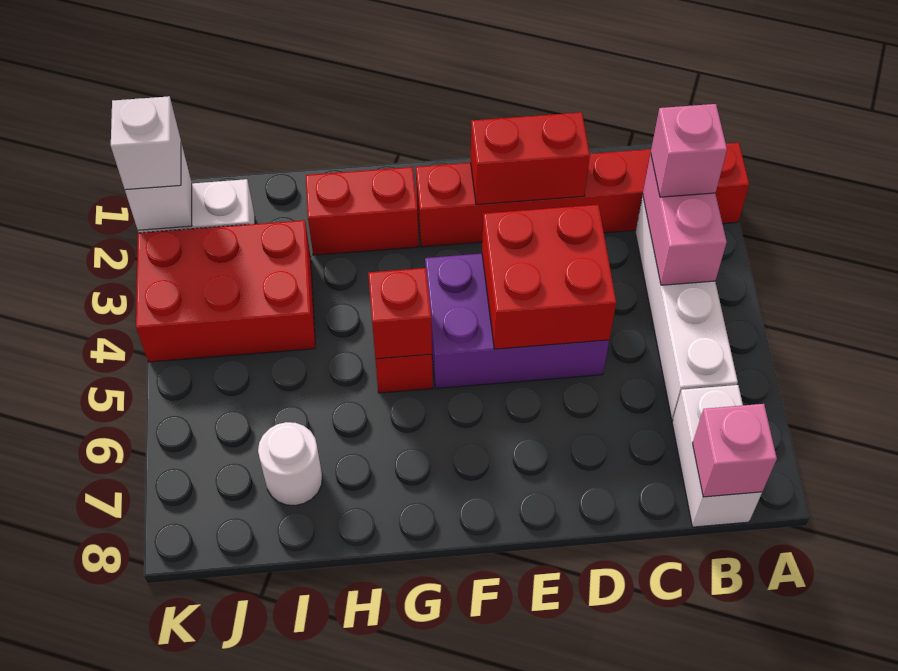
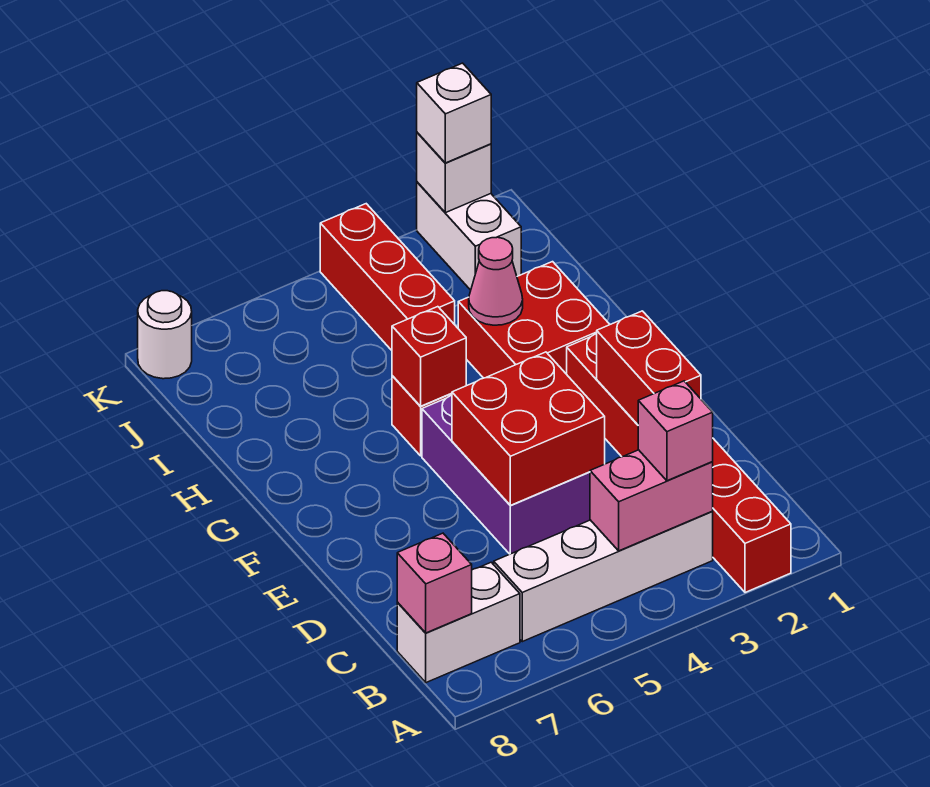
red brick G2:H2 level 1 -> red brick G2:H3 level 1
none -> pink cone H3 level 2
red brick I3:K4 level 1 -> red brick I4:K4 level 1
white round brick I7 level 1 -> white round brick K8 level 1

